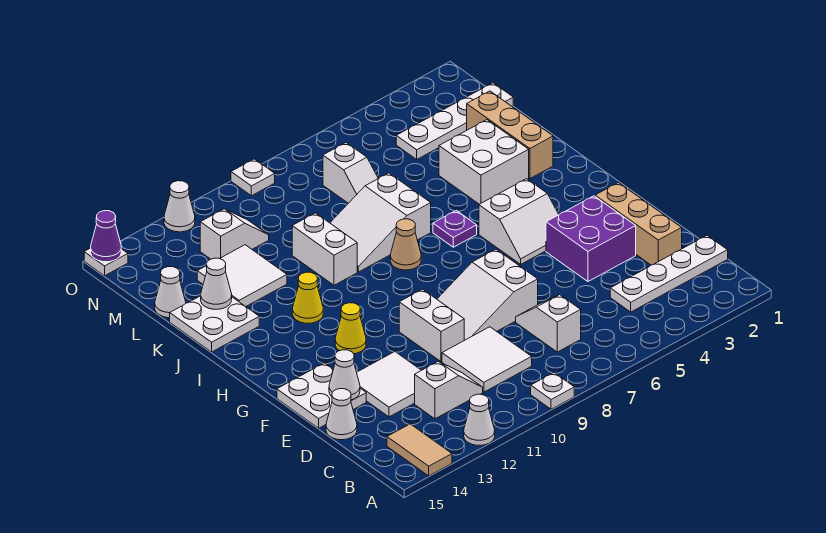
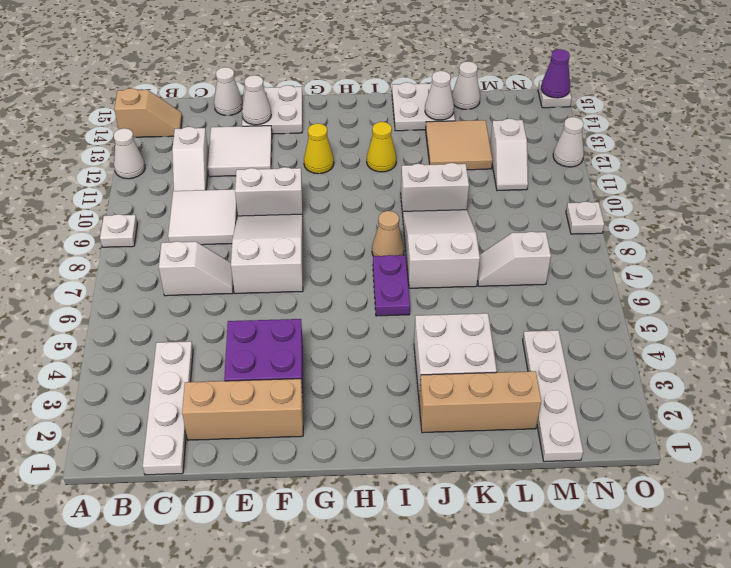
tan tile A14:B14 level 1 -> tan slope A14:B14 level 1 top A
white slope G4:H5 level 1 top H -> none
purple plate I6 level 1 -> purple plate I6:I7 level 1
white tile K12:L13 level 1 -> tan tile K12:L13 level 1

